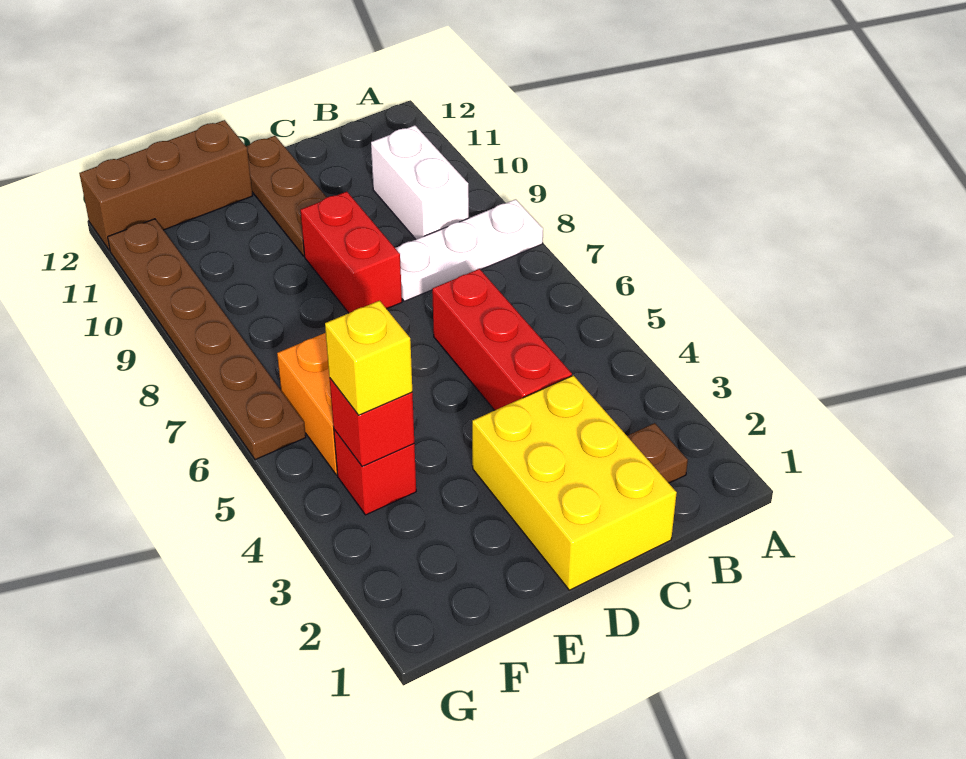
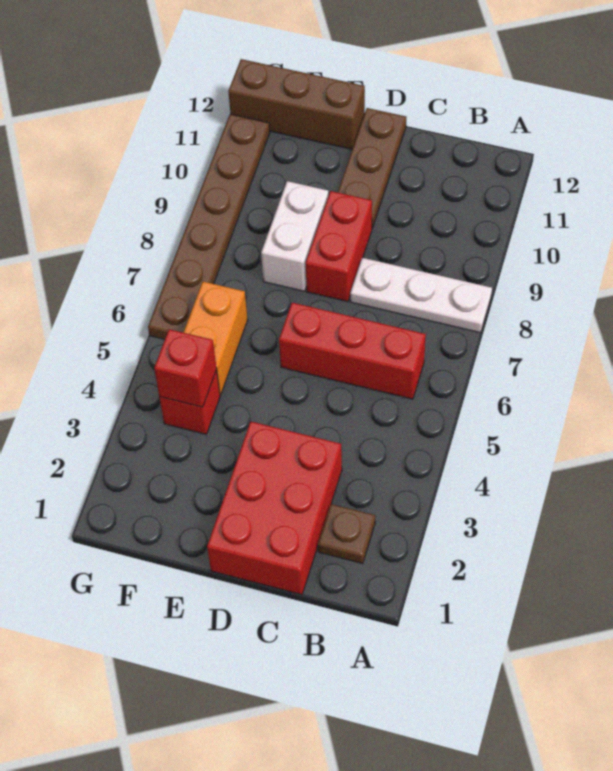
white brick B9:B10 level 1 -> white brick E8:E9 level 1
yellow brick C1:D3 level 1 -> red brick C1:D3 level 1
red brick C4:C6 level 1 -> red brick B6:D6 level 1
yellow brick F4 level 3 -> none

